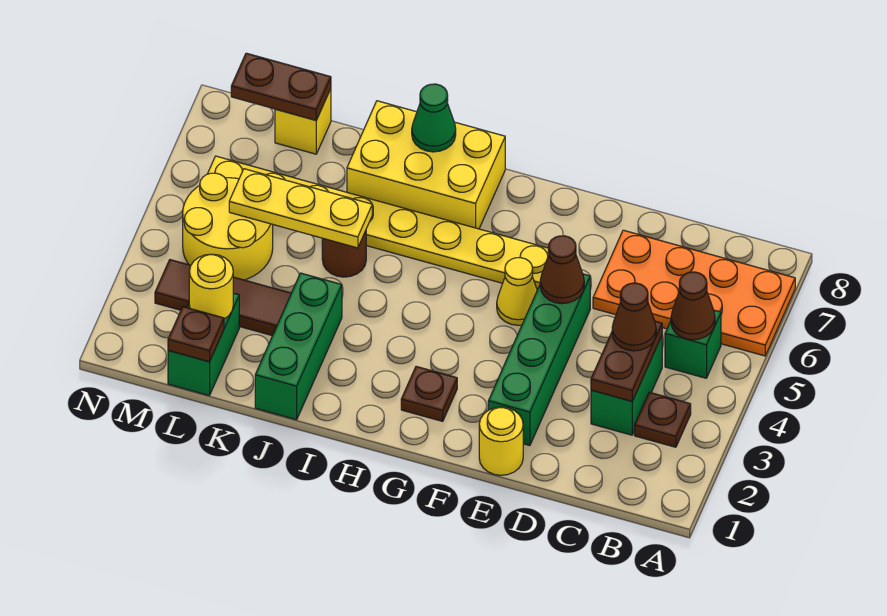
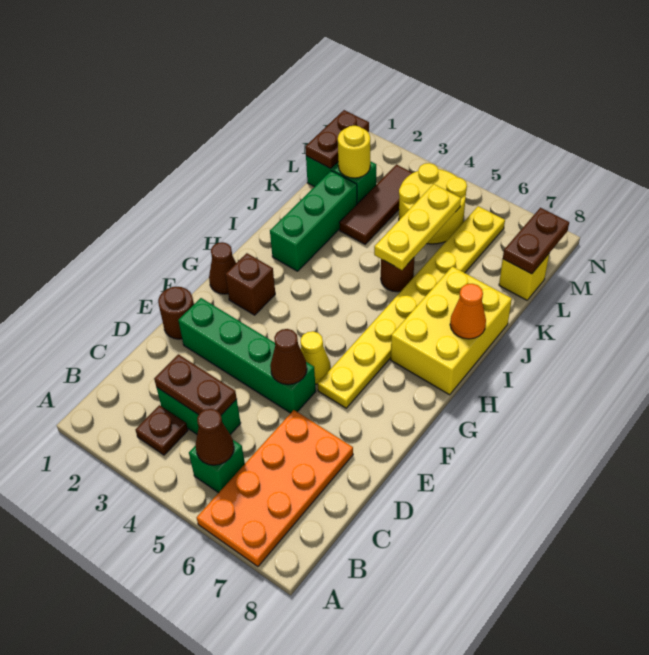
brown cone C4 level 3 -> brown cone G1 level 1
yellow round brick E1 level 1 -> brown round brick E1 level 1
brown plate G2 level 1 -> brown brick G2 level 1
green cone I8 level 2 -> orange cone I8 level 2
green brick J1:J3 level 1 -> green brick I2:K2 level 1
brown plate L1 level 2 -> brown plate L1:M1 level 2

